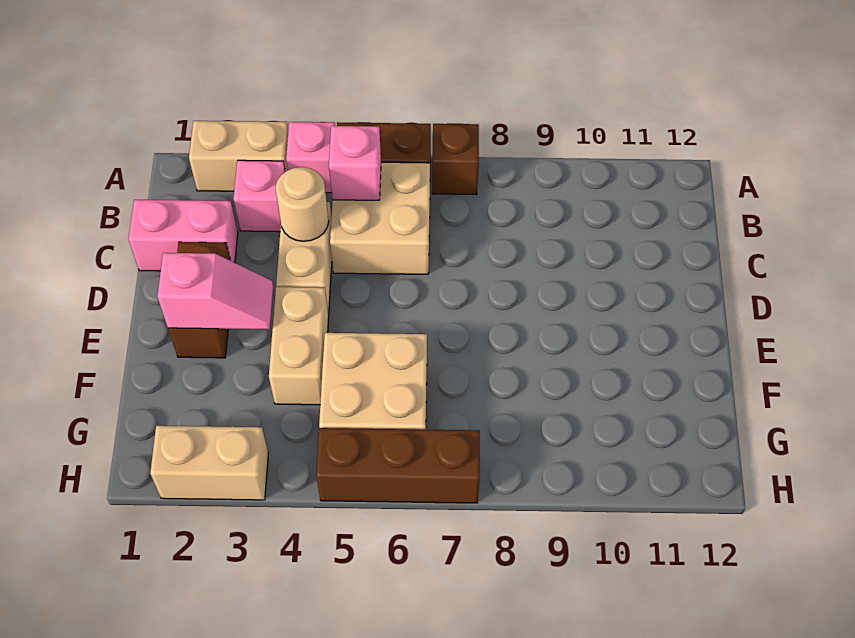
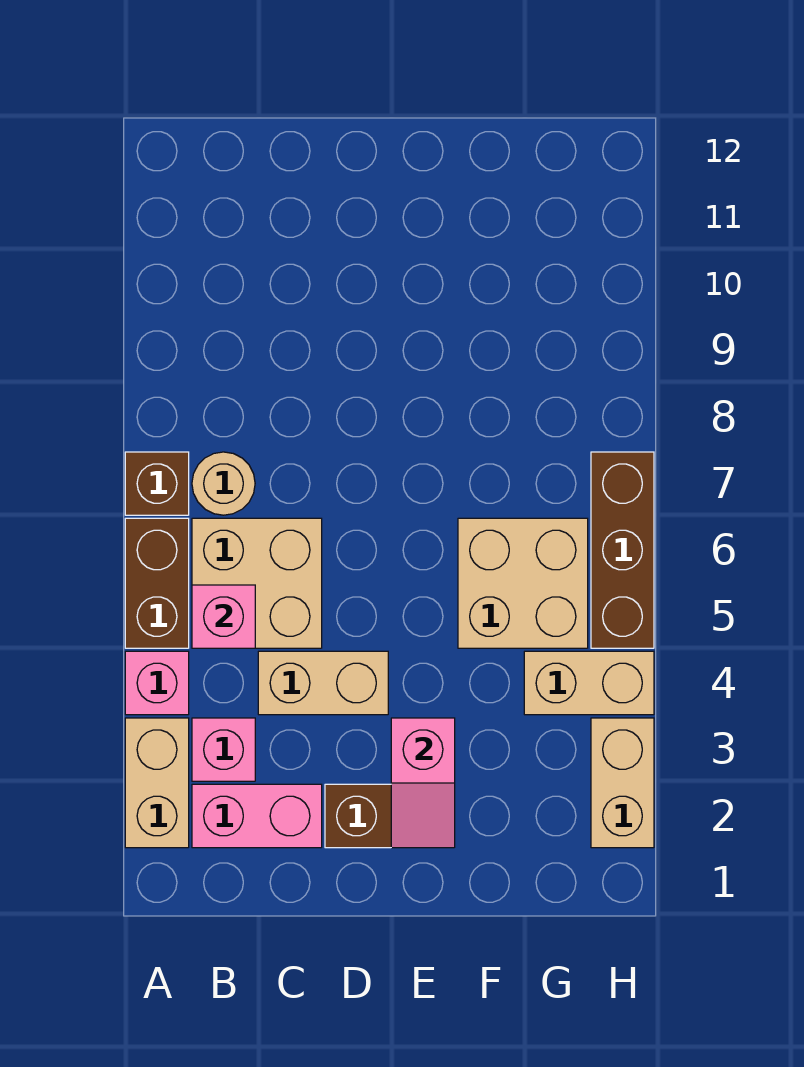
pink brick C1:C2 level 1 -> pink brick B2:C2 level 1
tan round brick C4 level 2 -> tan round brick B7 level 1
pink slope E2:E3 level 2 top 2 -> pink slope E2:E3 level 2 top 3
tan brick E4:F4 level 1 -> tan brick G4:H4 level 1

